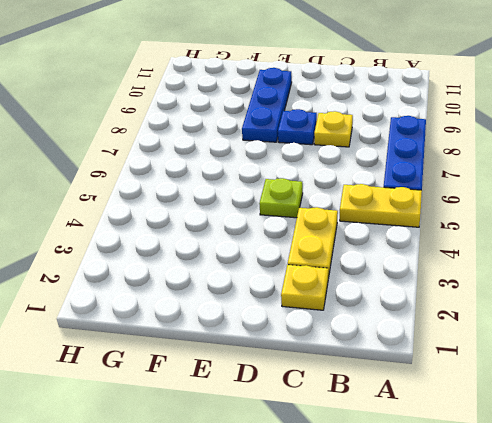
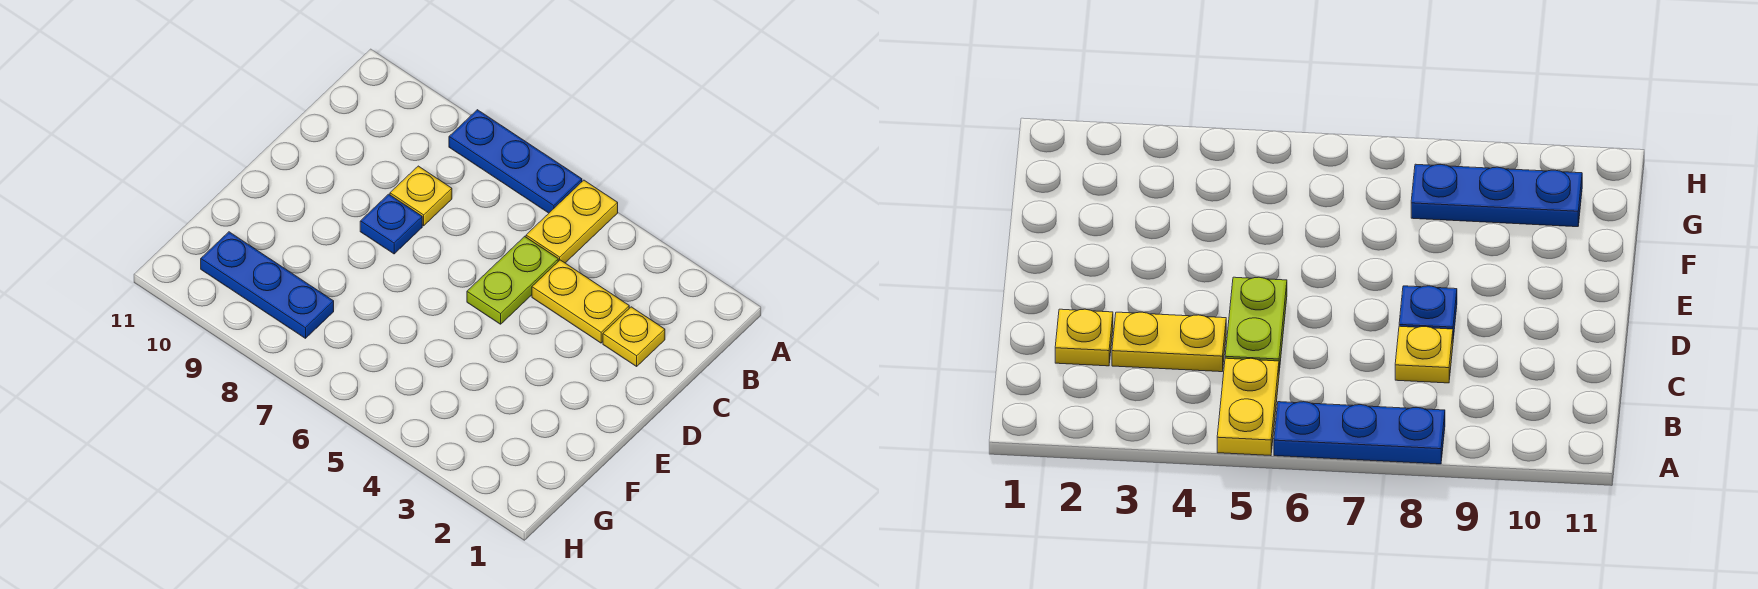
lime plate D5 level 1 -> lime plate C5:D5 level 1
blue plate E8:E10 level 1 -> blue plate G8:G10 level 1

